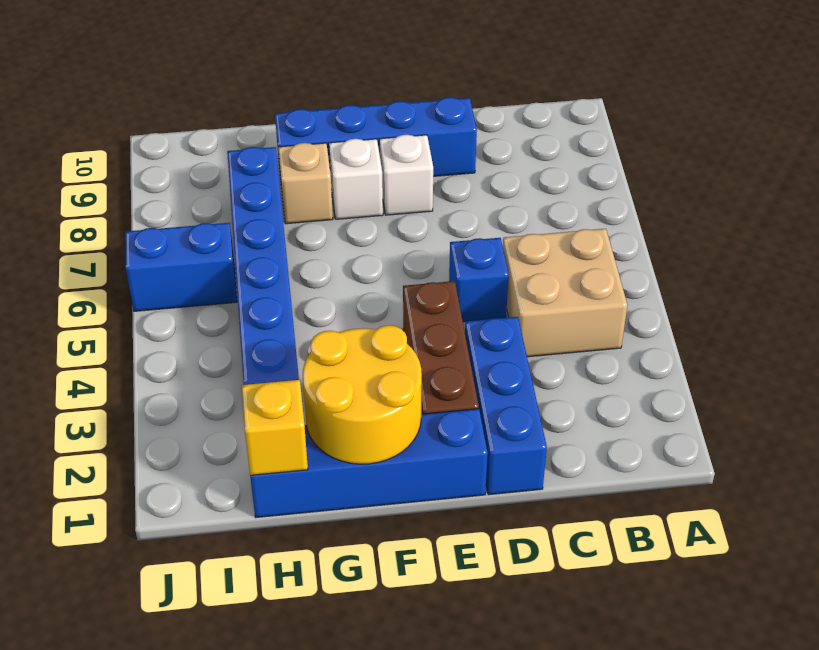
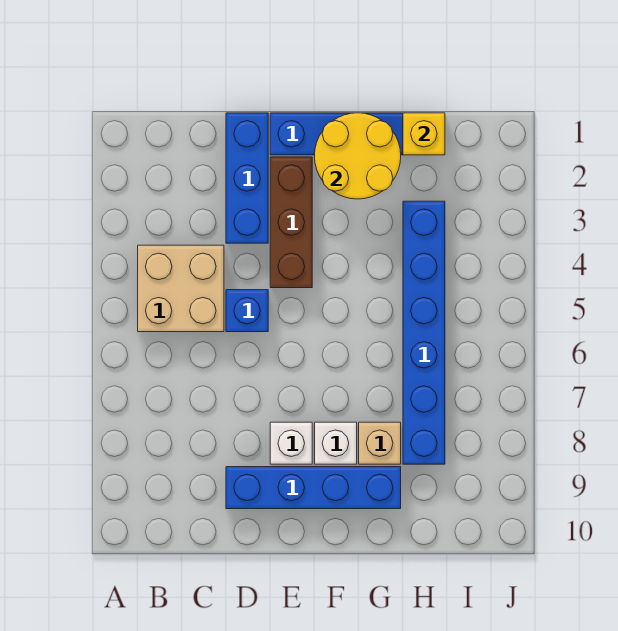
blue brick I6:J6 level 1 -> none

